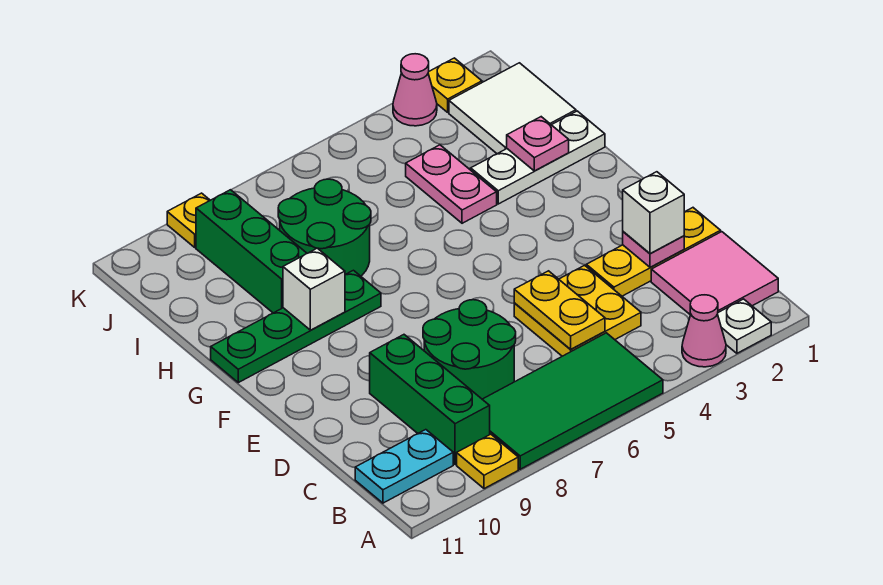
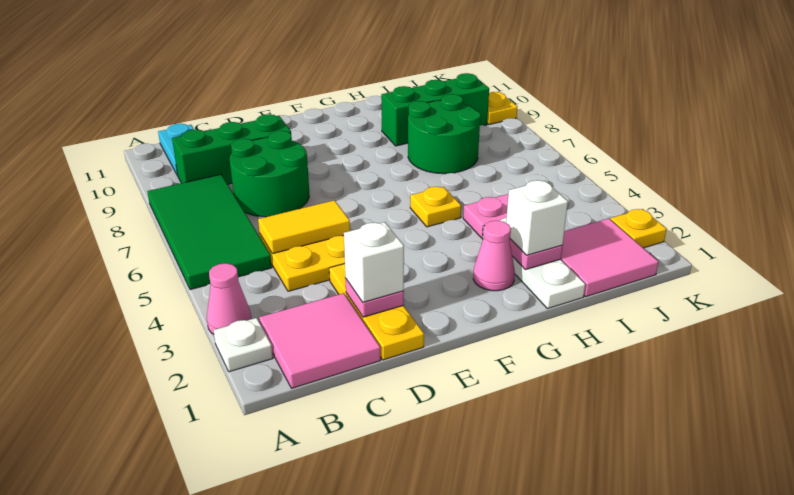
yellow plate A9 level 1 -> yellow plate G5 level 1
yellow plate C5:D5 level 2 -> yellow tile C5:D5 level 2
green plate G8:G11 level 1 -> none
white brick G9 level 2 -> white brick H2 level 3
white tile I1:J2 level 1 -> pink tile I1:J2 level 1
pink cone K3 level 1 -> pink cone G2 level 1

